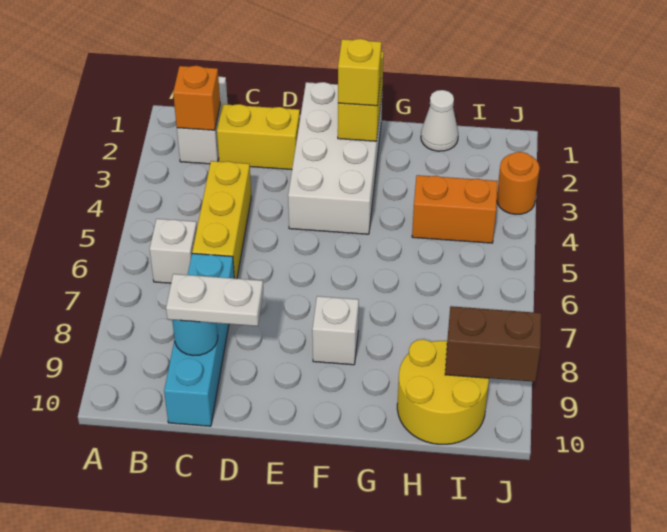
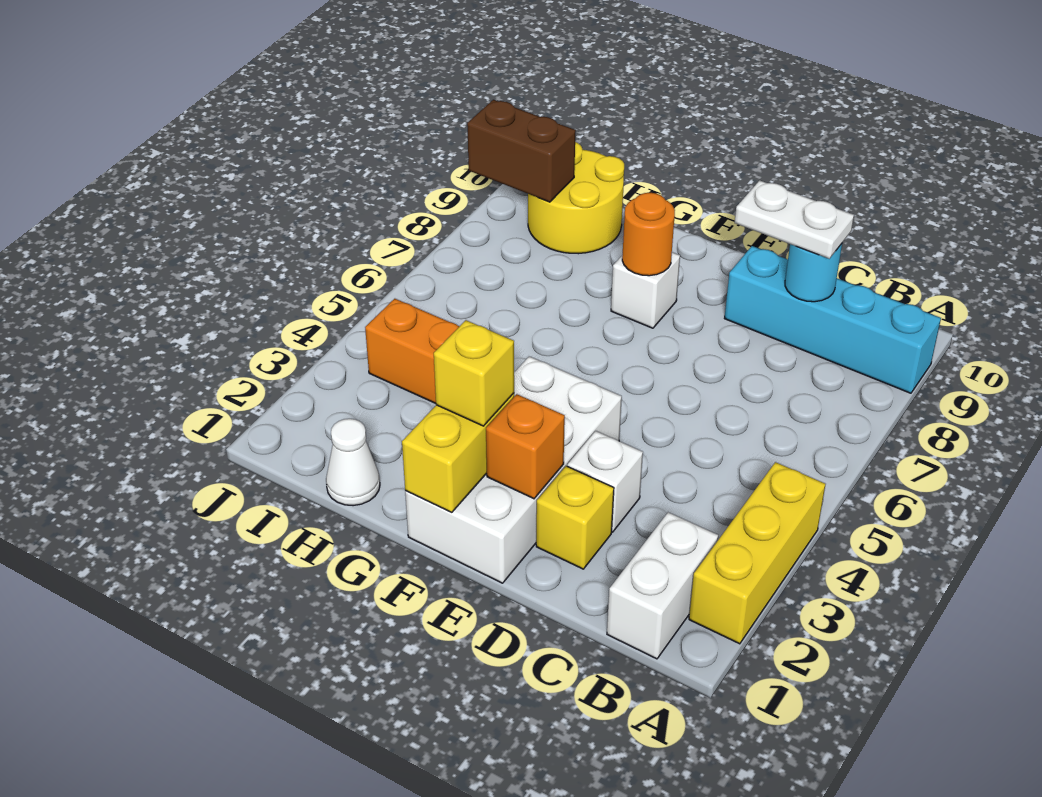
orange brick B2 level 2 -> orange brick E2 level 2
white brick B6 level 1 -> white brick D3 level 1
yellow brick C2:D2 level 1 -> yellow brick D2 level 1
yellow brick C4:C6 level 1 -> yellow brick A2:A4 level 1
cyan brick C7:C10 level 1 -> cyan brick A9:D9 level 1
orange round brick J3 level 1 -> orange round brick F8 level 2

